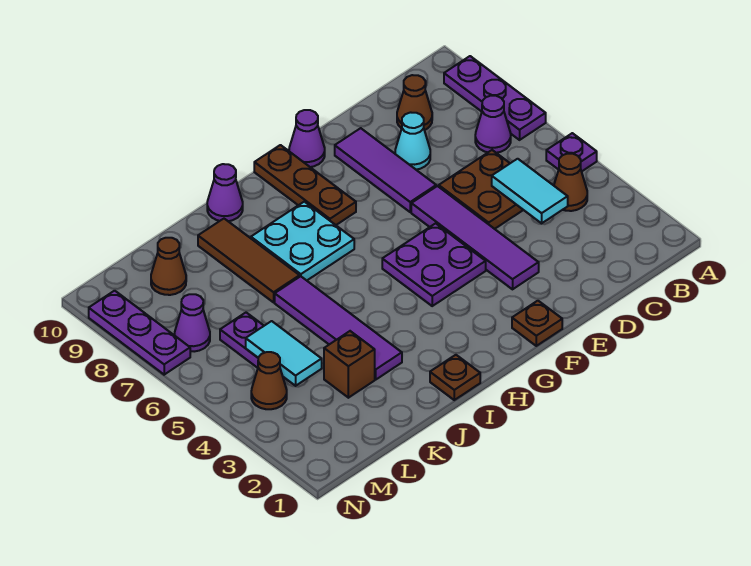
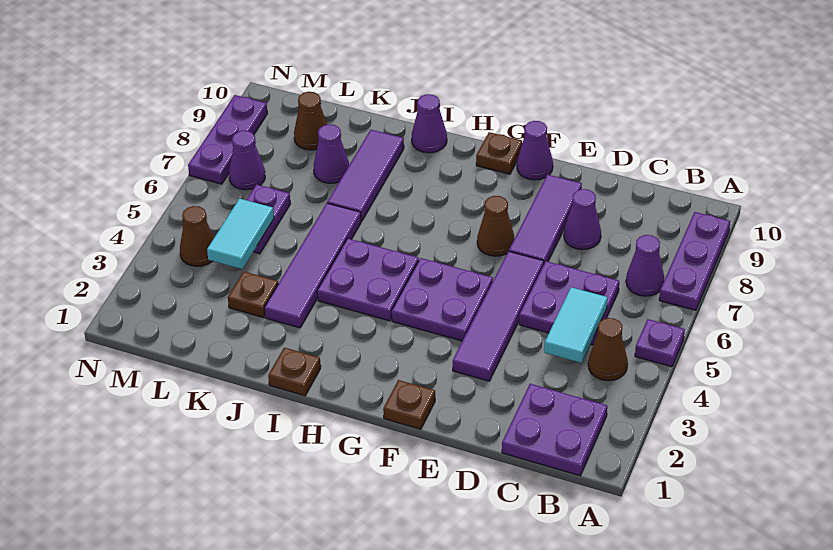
none -> purple plate B1:C2 level 1
brown plate C5:D6 level 1 -> purple plate C5:D6 level 1
brown cone C9 level 1 -> brown cone F7 level 1
cyan cone D8 level 1 -> purple cone D8 level 1
brown plate G8:G10 level 1 -> brown plate G10 level 1
none -> purple plate H4:I5 level 1
cyan plate H7:I8 level 1 -> none
brown tile J7:J9 level 1 -> purple tile J7:J9 level 1
brown brick K3 level 1 -> brown plate K3 level 1
none -> purple cone K8 level 1

